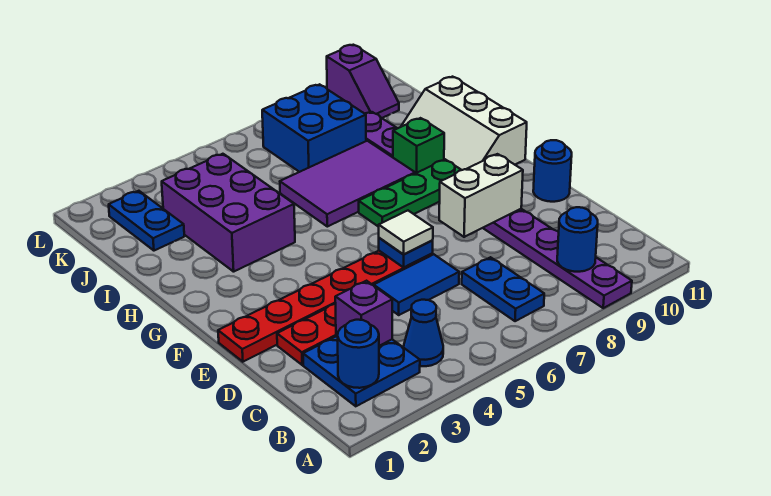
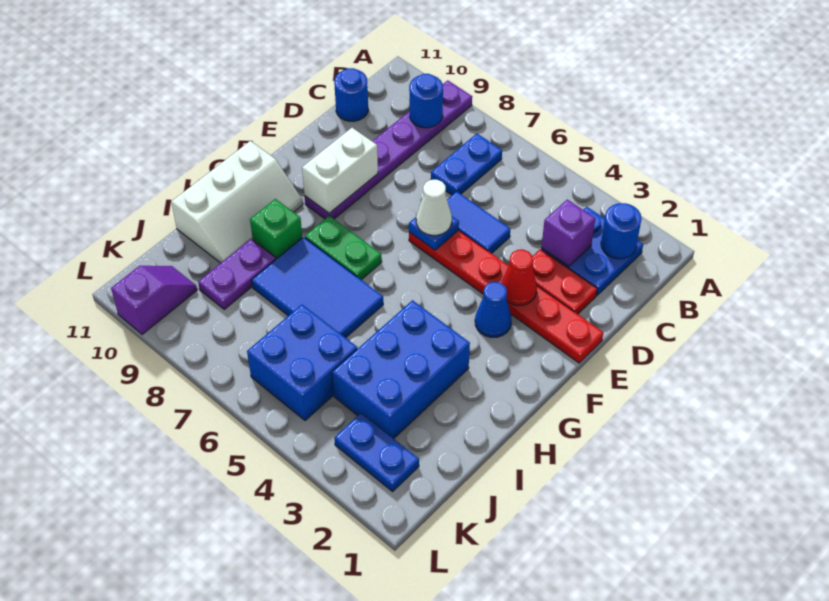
blue cone B4 level 1 -> blue cone F3 level 1
none -> red cone E3 level 2
white tile E6 level 3 -> white cone E6 level 3
white brick E8:E9 level 2 -> white brick E9:F9 level 2
blue round brick E11 level 1 -> blue round brick C11 level 1
green plate G7:G9 level 1 -> green plate G7:G8 level 1
purple brick H3:J4 level 1 -> blue brick H3:J4 level 1
purple tile H6:I8 level 1 -> blue tile H6:I8 level 1
blue plate J2:K2 level 1 -> blue plate K2:K3 level 1
blue brick J7:K8 level 1 -> blue brick J5:K6 level 1

